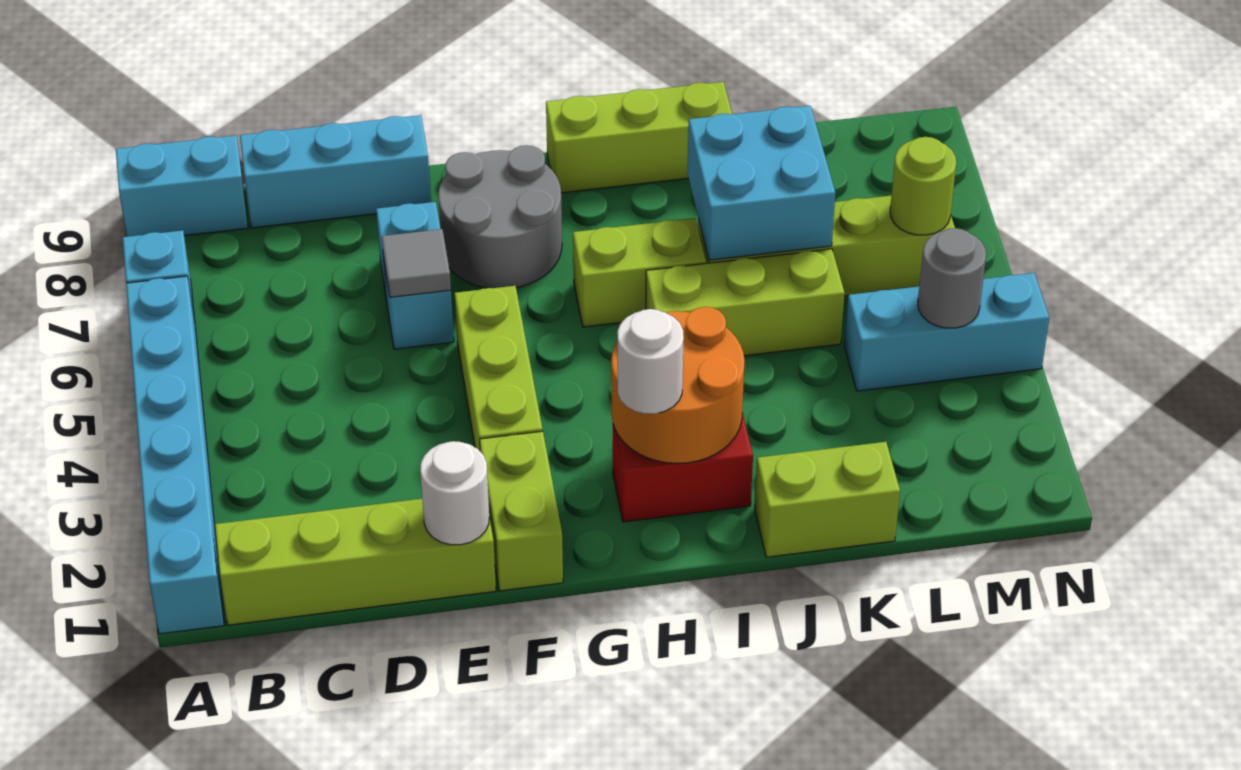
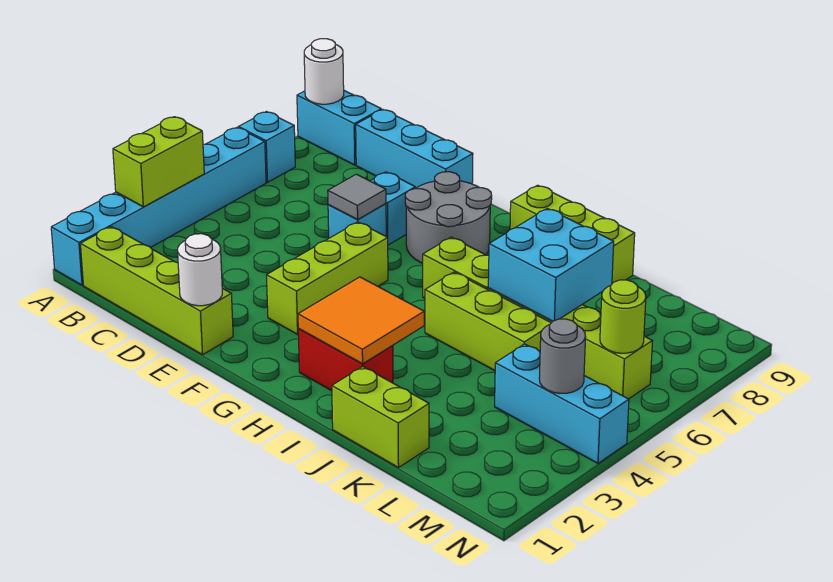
lime brick F1:F2 level 1 -> lime brick A3:A4 level 2
orange round brick H2:I3 level 2 -> orange tile H2:I3 level 2
white round brick H2 level 3 -> white round brick A9 level 2

